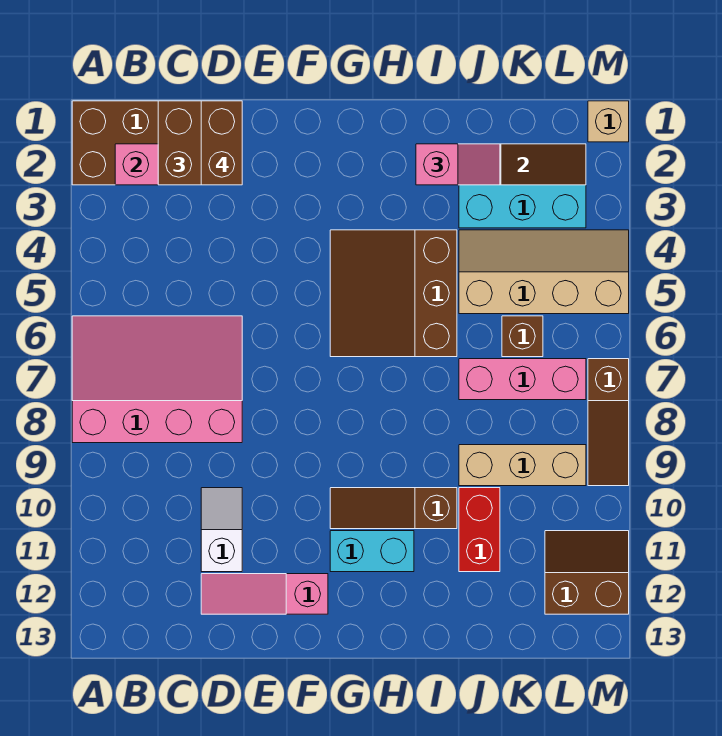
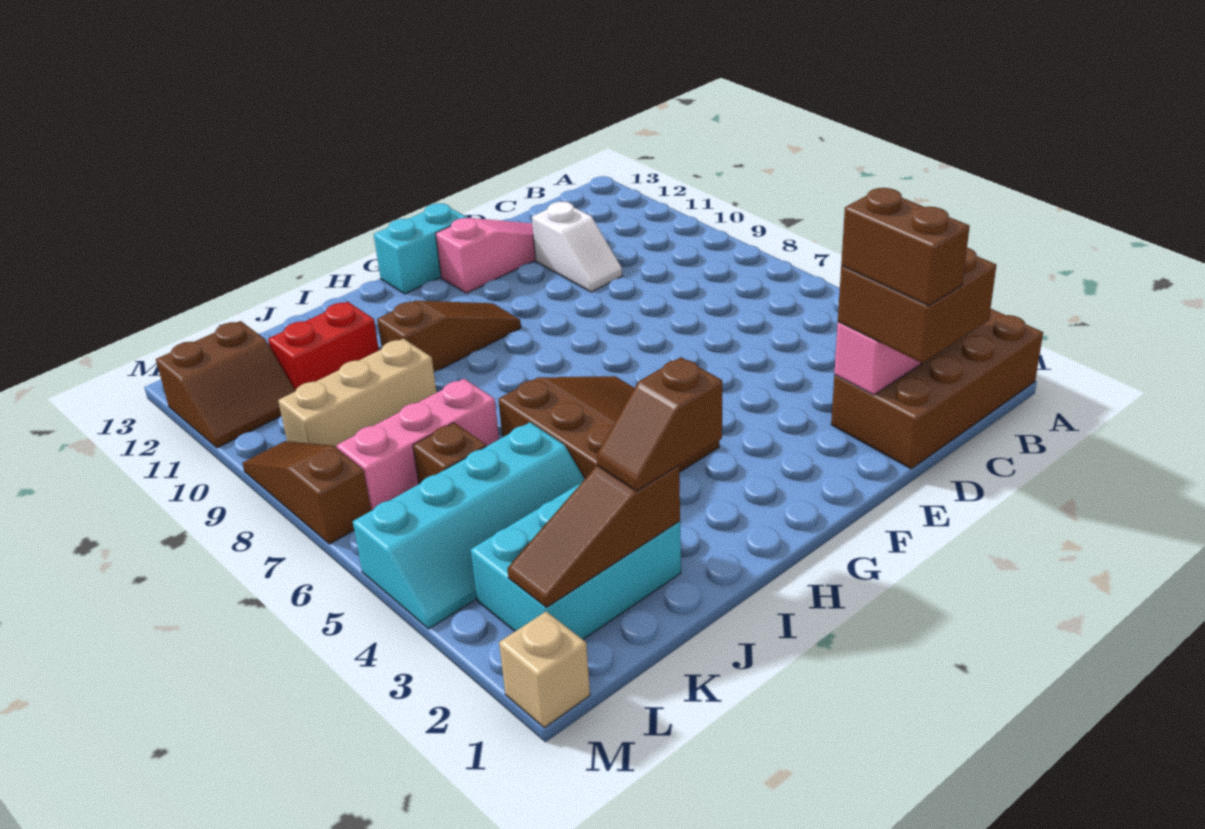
pink slope A6:D8 level 1 top 8 -> none
cyan brick G11:H11 level 1 -> cyan brick F13:G13 level 1
pink slope I2:J2 level 3 top I -> brown slope I2:J2 level 3 top I
tan slope J4:M5 level 1 top 5 -> cyan slope J4:M5 level 1 top 5
red brick J10:J11 level 1 -> red brick J11:K11 level 1

